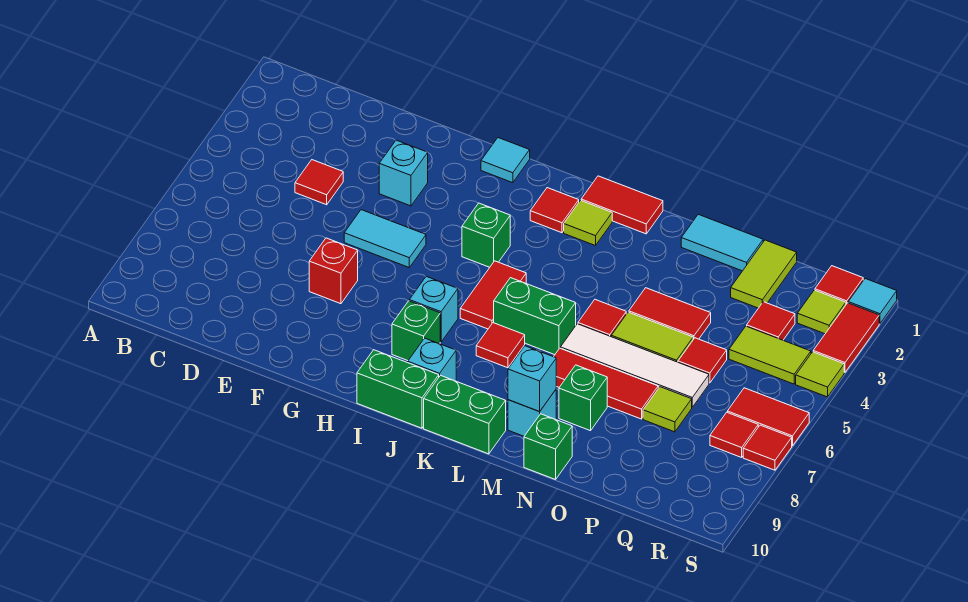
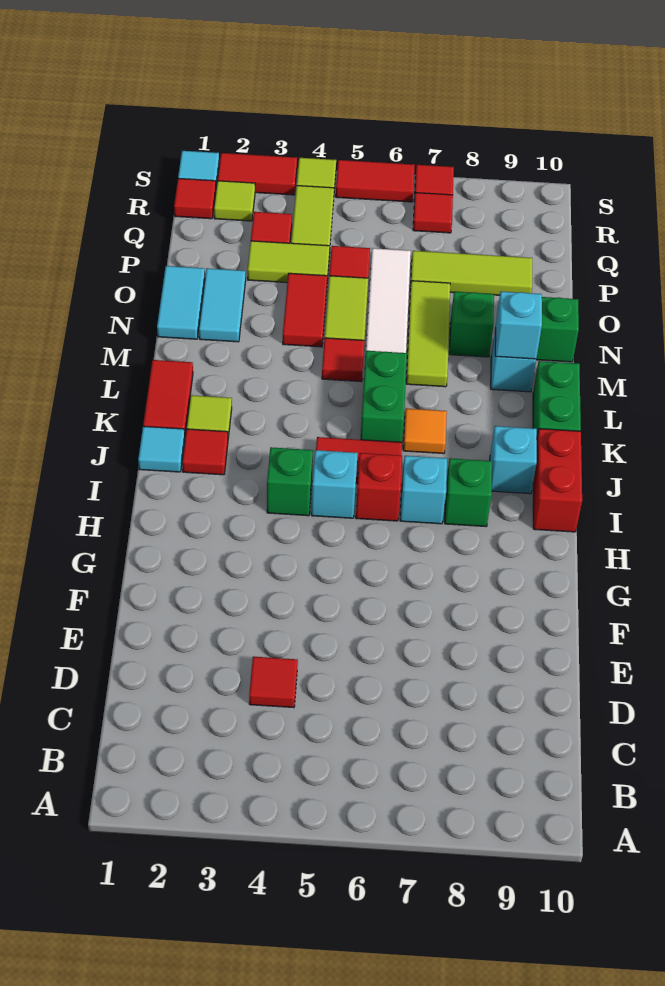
cyan brick F3 level 1 -> cyan brick I5 level 1
cyan tile F5:G5 level 1 -> cyan tile N2:O2 level 1
red brick F7 level 1 -> red brick I6 level 1
cyan tile H1 level 1 -> cyan tile J1 level 1
green brick I10:J10 level 1 -> red brick I10:J10 level 1
red tile K7 level 1 -> orange tile K7 level 1
red tile M7:O7 level 1 -> lime tile M7:O7 level 1
lime tile P1:P2 level 1 -> lime tile P3:P4 level 1
lime tile P7 level 1 -> lime tile P7:P9 level 1
red tile R6:S6 level 1 -> red tile S5:S6 level 1

